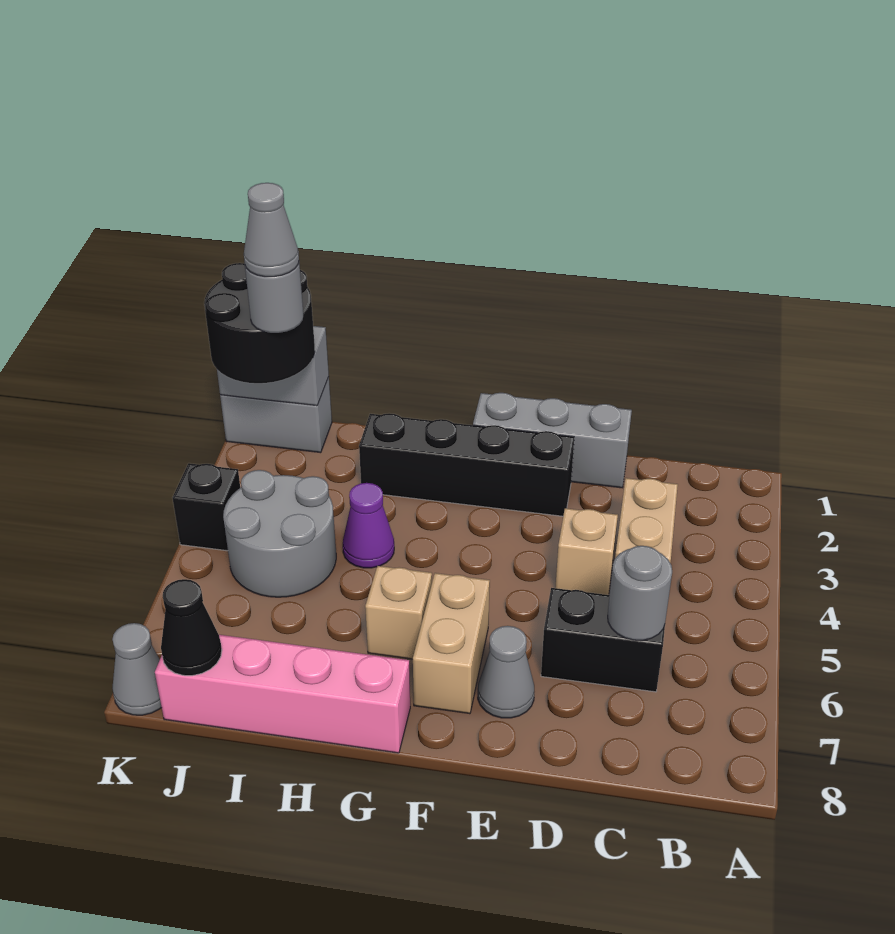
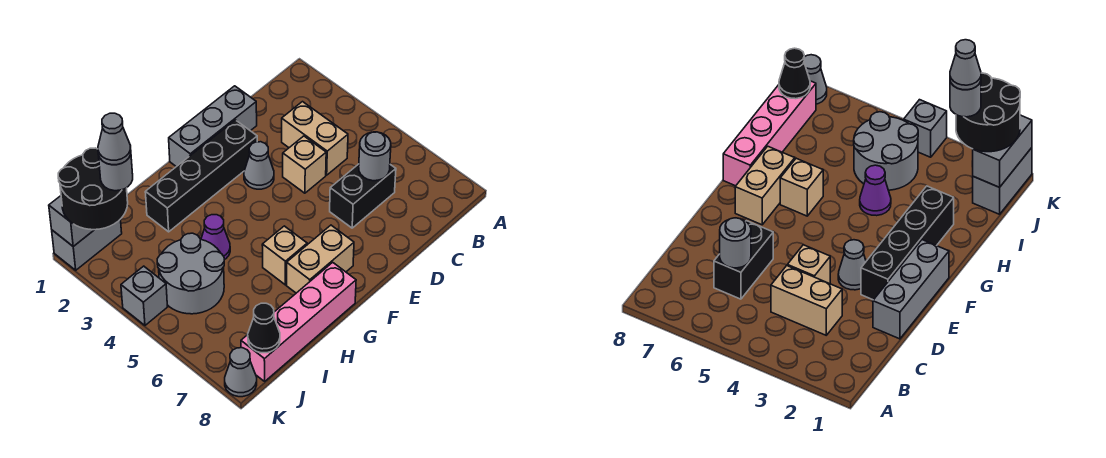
grey cone E7 level 1 -> grey cone E3 level 1
tan brick F6:F7 level 1 -> tan brick F7:G7 level 1
black brick K4 level 1 -> grey brick K4 level 1

